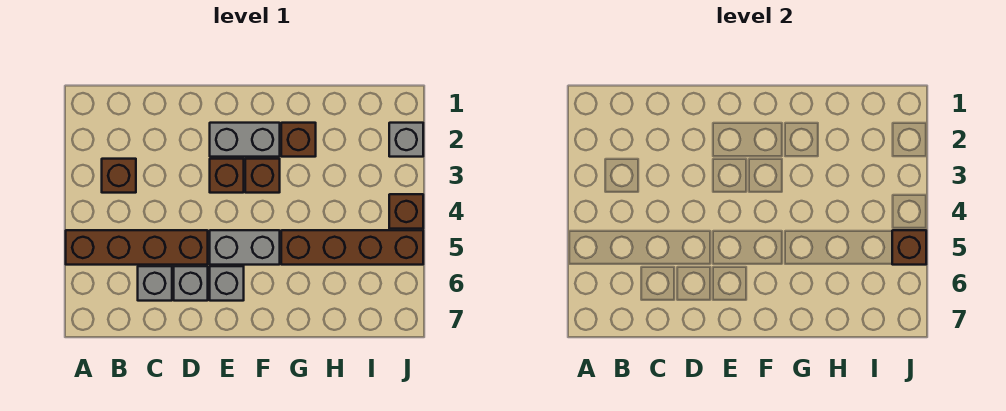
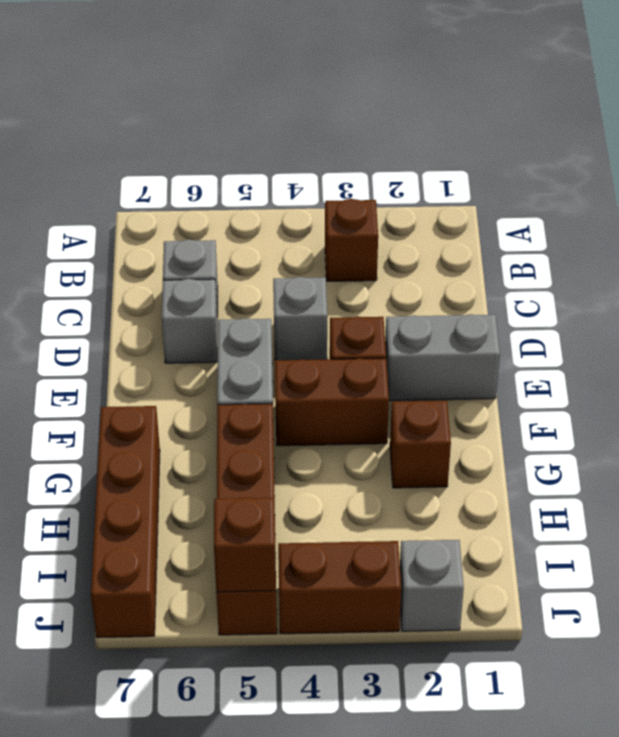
brown brick A5:D5 level 1 -> brown brick G7:J7 level 1
grey brick E2:F2 level 1 -> grey brick E1:E2 level 1
grey brick E6 level 1 -> grey brick D4 level 1
brown brick F3 level 1 -> brown brick F3:F4 level 1
brown brick J4 level 1 -> brown brick J3:J4 level 1

